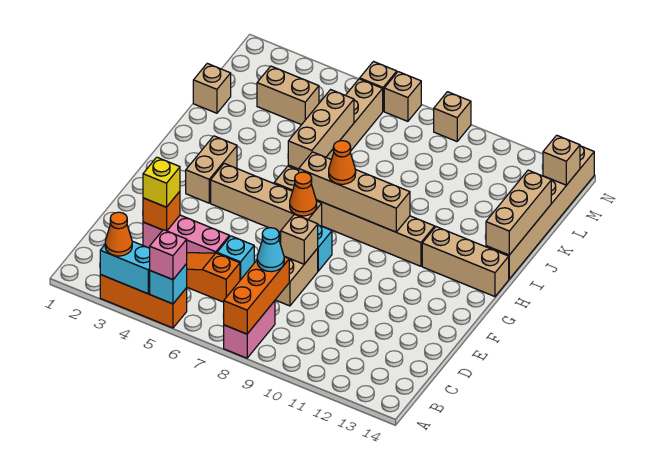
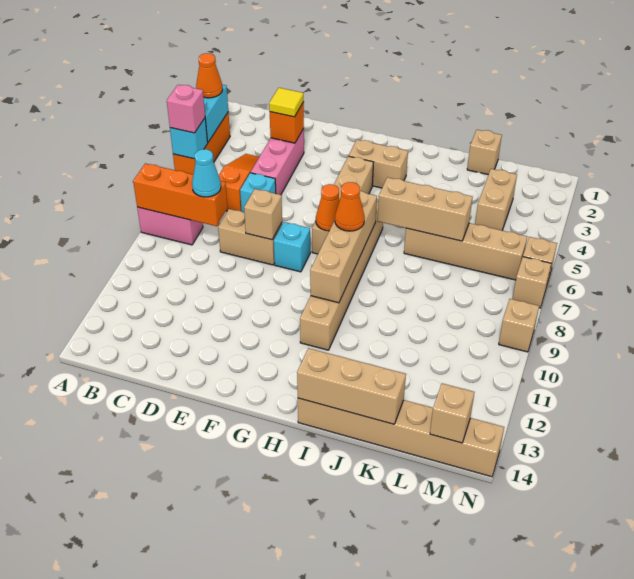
yellow brick D3 level 3 -> yellow tile D3 level 3
tan brick H12:H14 level 1 -> none

